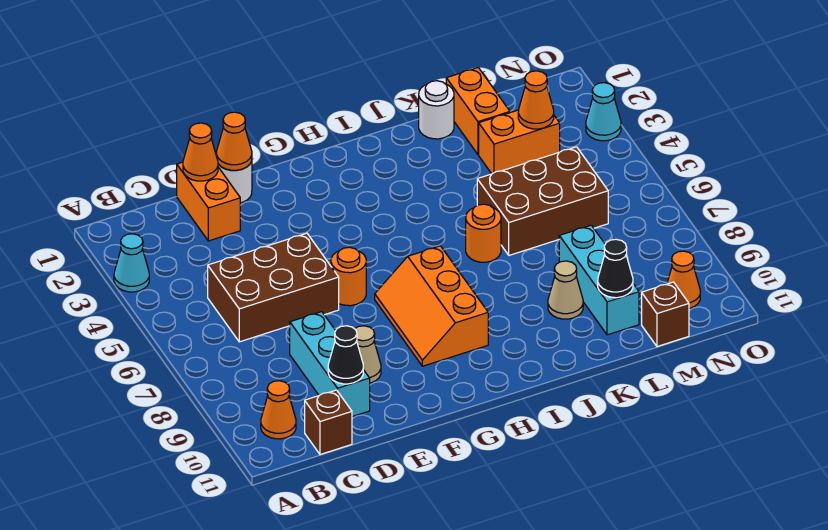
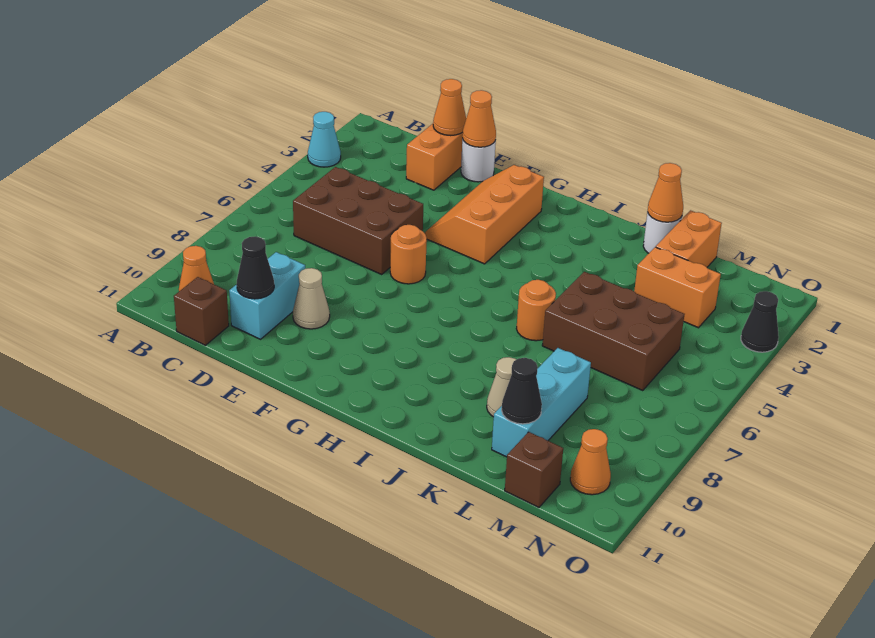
cyan brick D8:D10 level 1 -> cyan brick D9:D10 level 1
orange slope G7:H9 level 1 top H -> orange slope F2:G4 level 1 top G
orange cone M3 level 2 -> orange cone K1 level 2
cyan cone O3 level 1 -> black cone O3 level 1

